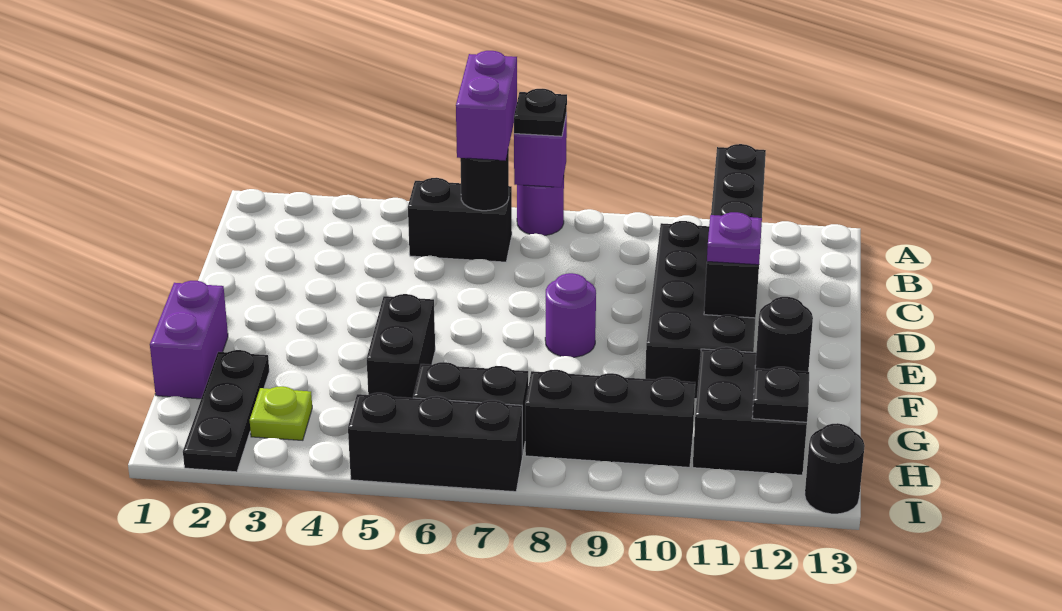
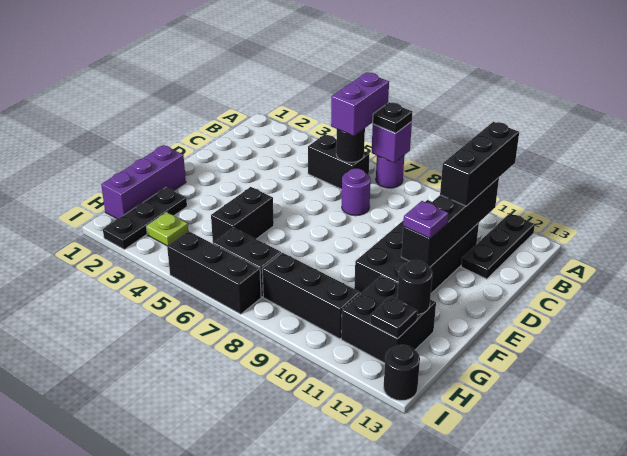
none -> black brick A11:C11 level 3
none -> black plate A12:C12 level 1
purple round brick E8 level 1 -> purple round brick C7 level 1
purple brick F1:G1 level 1 -> purple brick F1:H1 level 1

